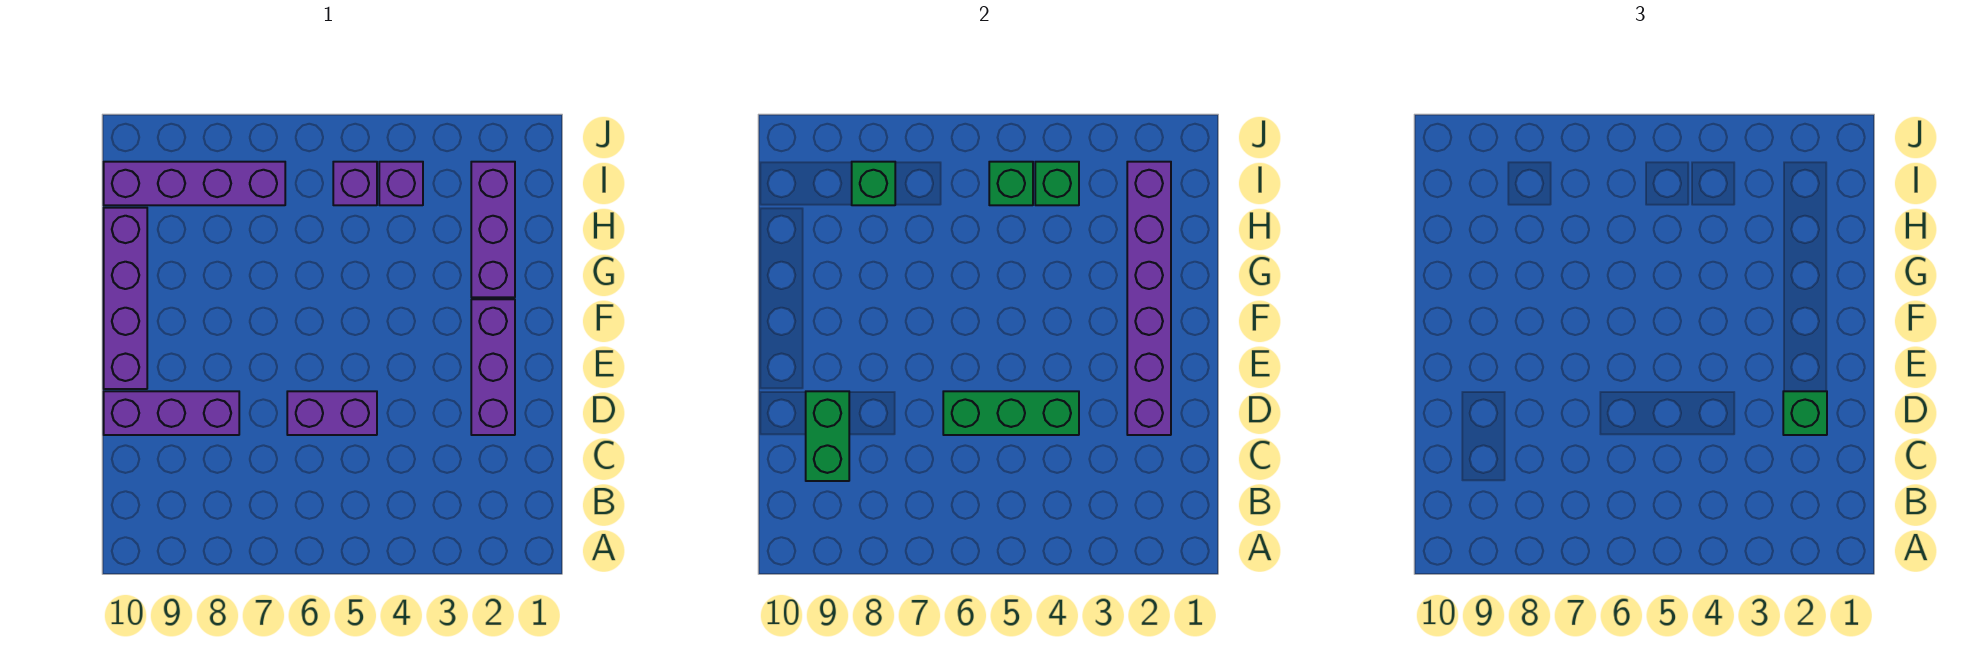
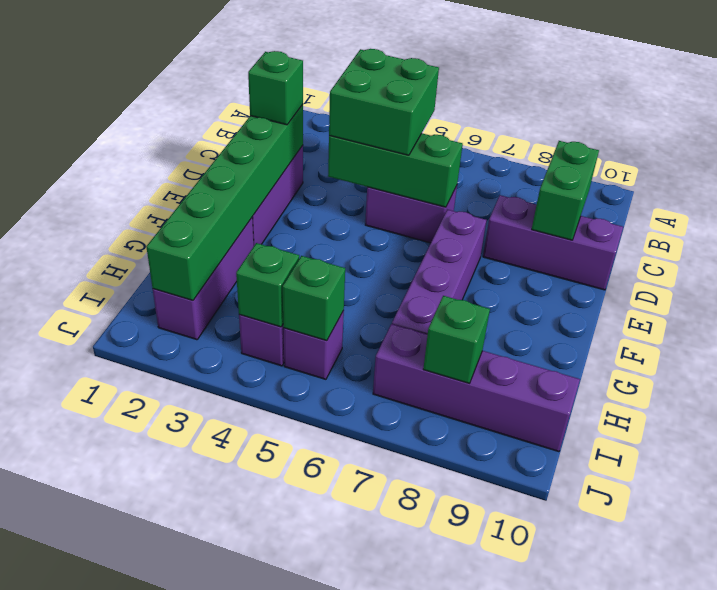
none -> green brick C4:D5 level 3
purple brick D2:I2 level 2 -> green brick D2:I2 level 2
purple brick E10:H10 level 1 -> purple brick E7:H7 level 1

